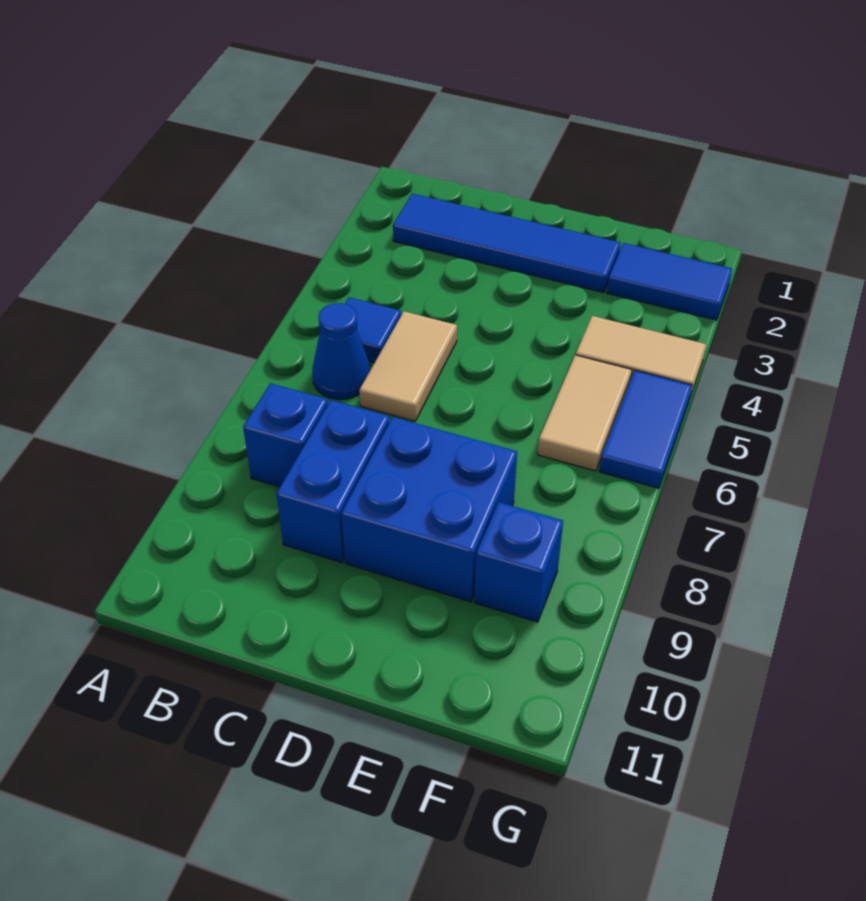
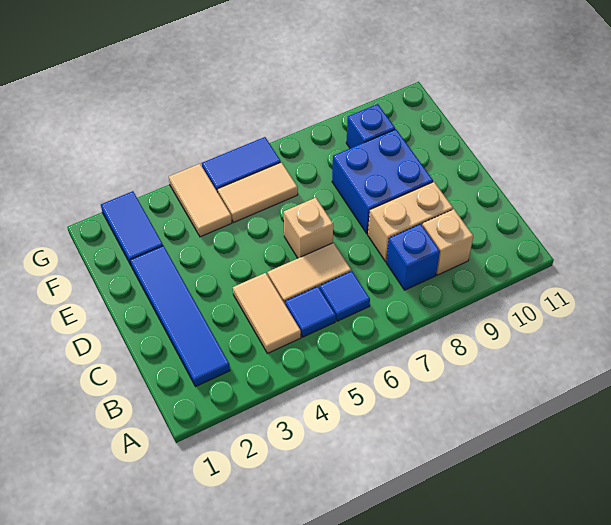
none -> tan tile B4:C4 level 1
blue cone B6 level 1 -> blue tile B6 level 1
none -> tan brick B9 level 1
blue brick C8:C9 level 1 -> tan brick C8:C9 level 1
none -> tan brick D6 level 1

